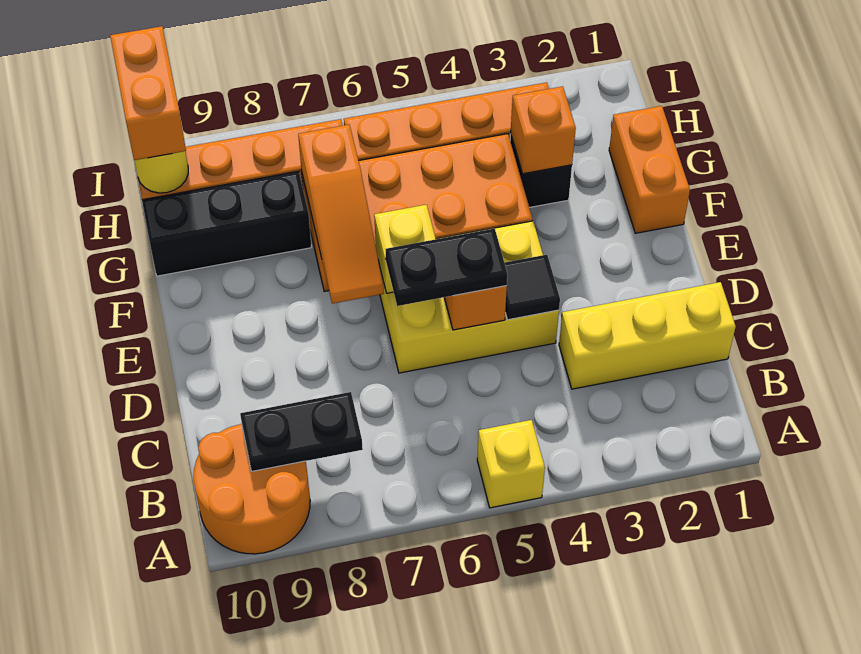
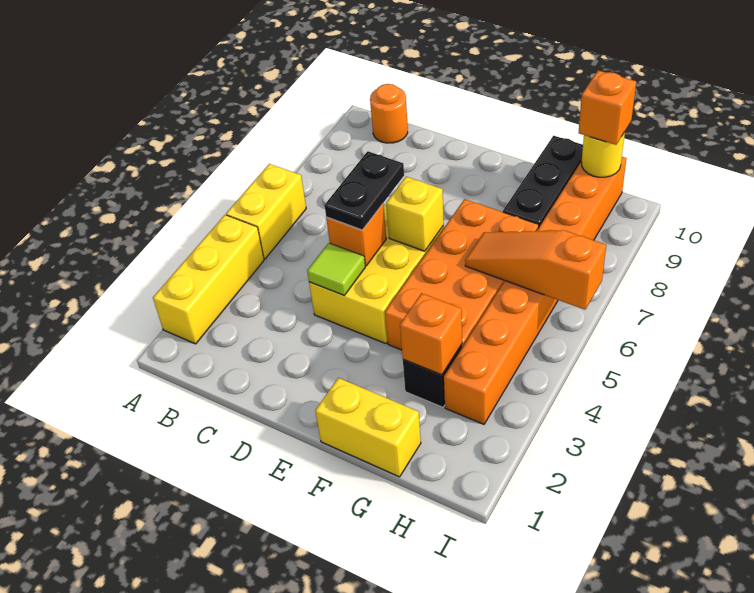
yellow brick A5 level 1 -> yellow brick A5:A6 level 1
orange round brick A9:B10 level 1 -> orange round brick B10 level 1
black plate B8:B9 level 2 -> none
yellow brick C1:C3 level 1 -> yellow brick A2:A4 level 1
black tile D4 level 2 -> lime tile D4 level 2
orange slope E7:G7 level 2 top G -> orange slope G6:I6 level 2 top I
orange brick F1:G1 level 1 -> yellow brick F1:G1 level 1
orange brick H10:I10 level 3 -> orange brick H10 level 3

